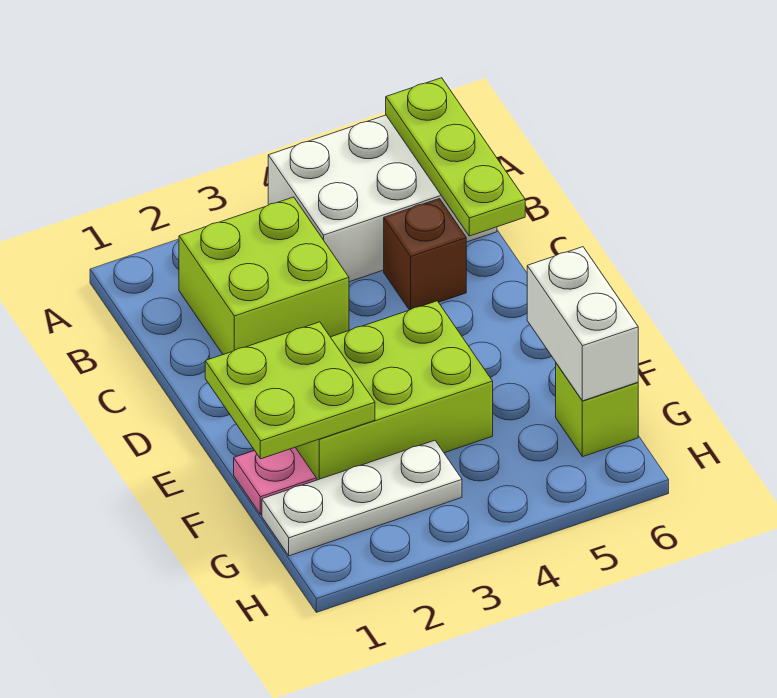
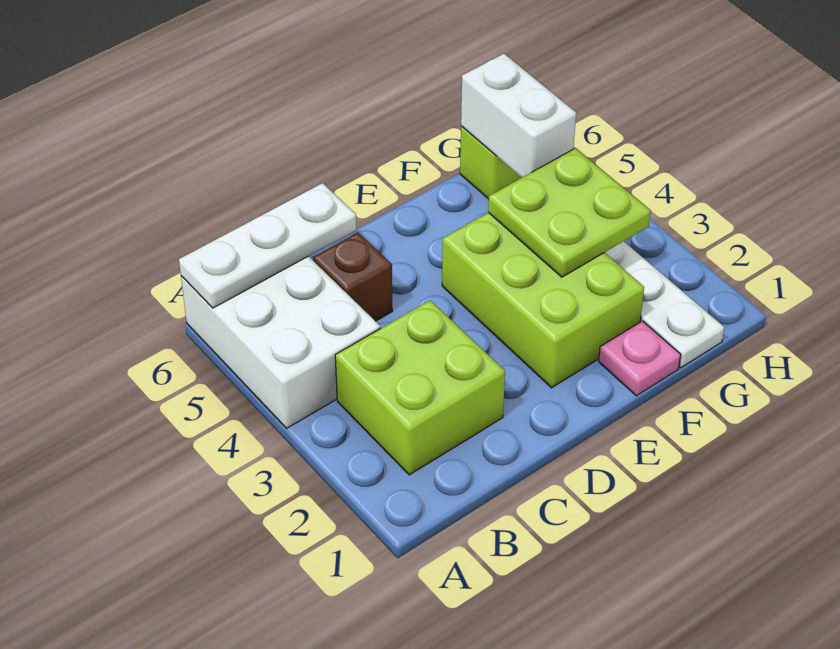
lime plate A6:C6 level 2 -> white plate A6:C6 level 2
lime plate E1:F2 level 2 -> lime plate F3:G4 level 2
white brick F6:G6 level 2 -> white brick G5:G6 level 2

